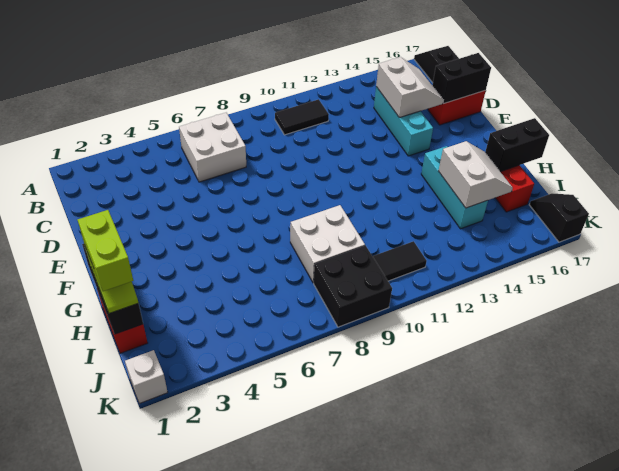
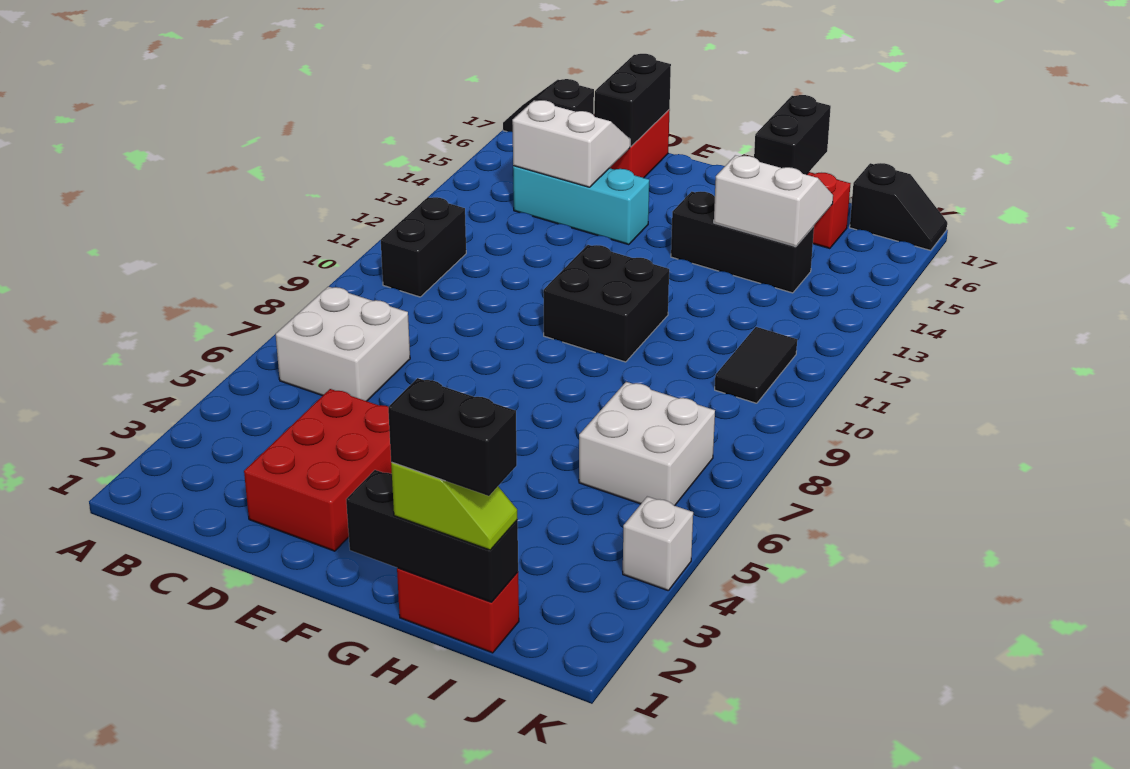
black tile B10:B11 level 1 -> black brick B10:B11 level 1
none -> red brick D2:E4 level 1
cyan brick G14:I14 level 1 -> black brick G14:I14 level 1
lime brick H1:I1 level 4 -> black brick H1:I1 level 4
white brick H8:I9 level 1 -> white brick I6:J7 level 1
black brick J8:K9 level 1 -> black brick F10:G11 level 1
black slope J17:K17 level 1 top K -> black slope J17:K17 level 1 top J
white brick K1 level 1 -> white brick K4 level 1

